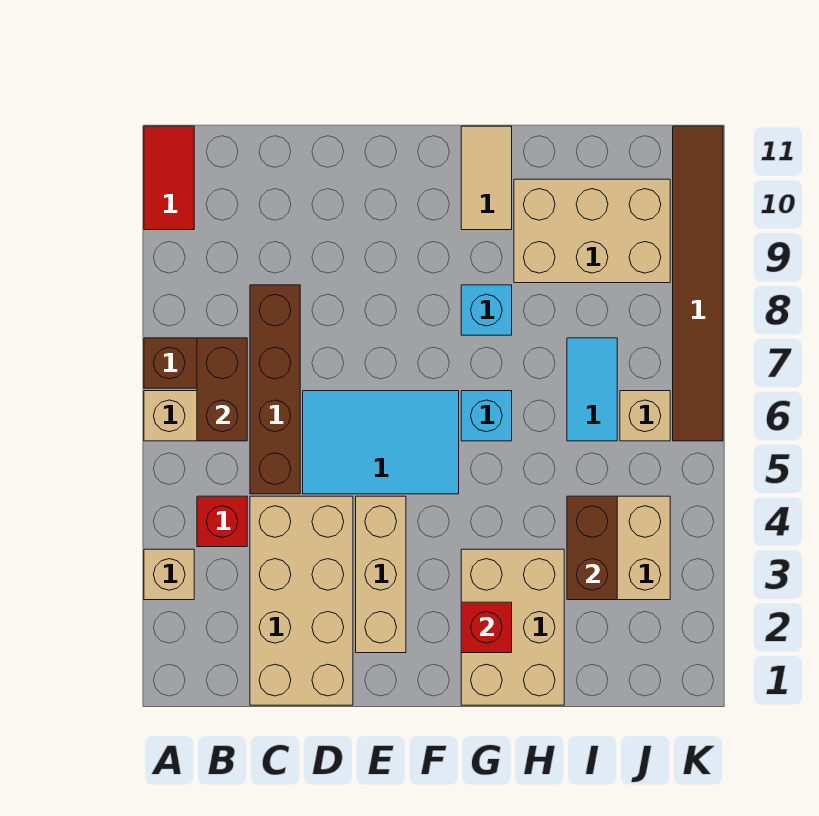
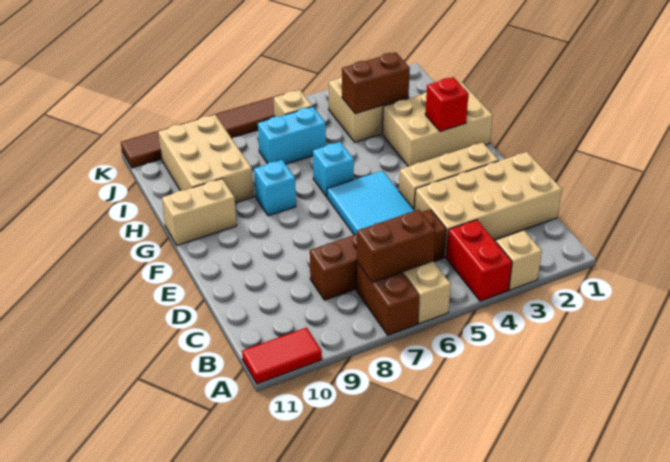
red brick B4 level 1 -> red brick A4:B4 level 1
tan tile G10:G11 level 1 -> tan brick G10:G11 level 1
cyan tile I6:I7 level 1 -> cyan brick I6:I7 level 1

